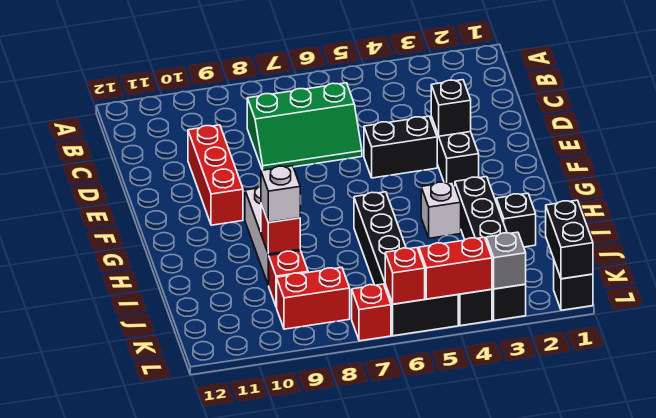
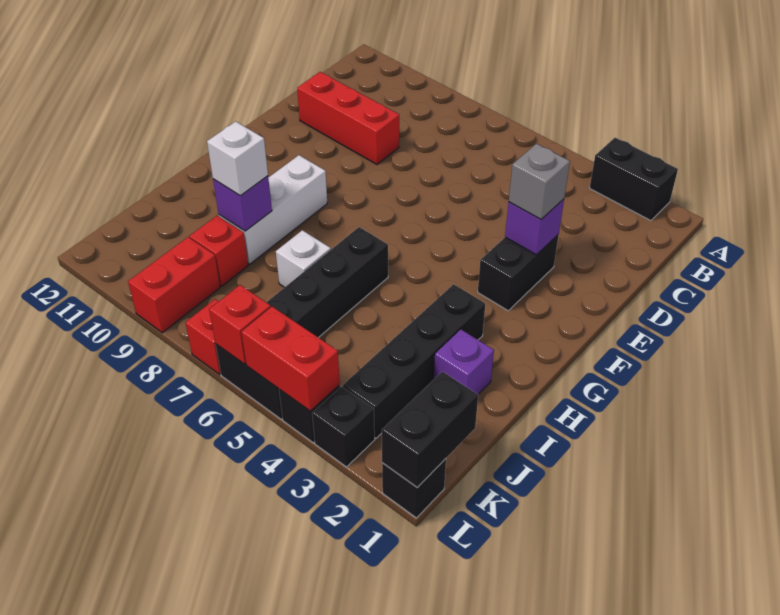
green slope C6:D8 level 1 top C -> none
red brick D10:F10 level 1 -> red brick D9:D11 level 1
black brick E3 level 2 -> purple brick E3 level 2
black brick E4:E5 level 1 -> black brick A2:A3 level 1
white brick H4 level 1 -> white brick I7 level 1
black brick I2 level 1 -> purple brick I2 level 1
red brick I9 level 2 -> purple brick I9 level 2
red brick K8:K9 level 1 -> red brick K9:L9 level 1
grey brick L3 level 2 -> grey brick E3 level 3

